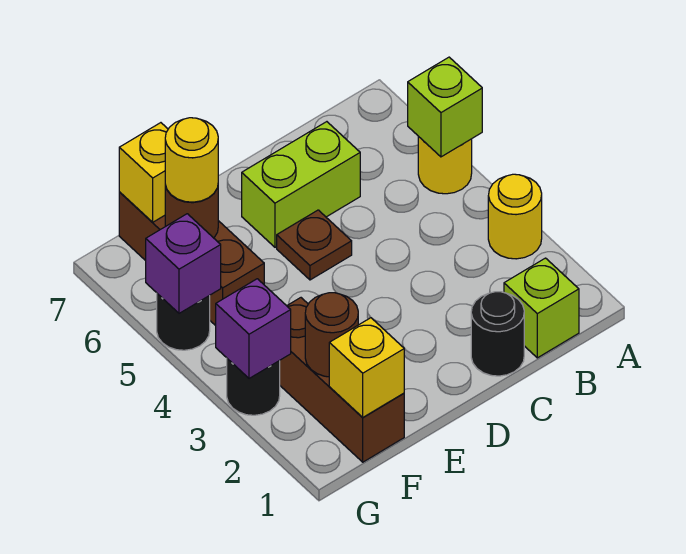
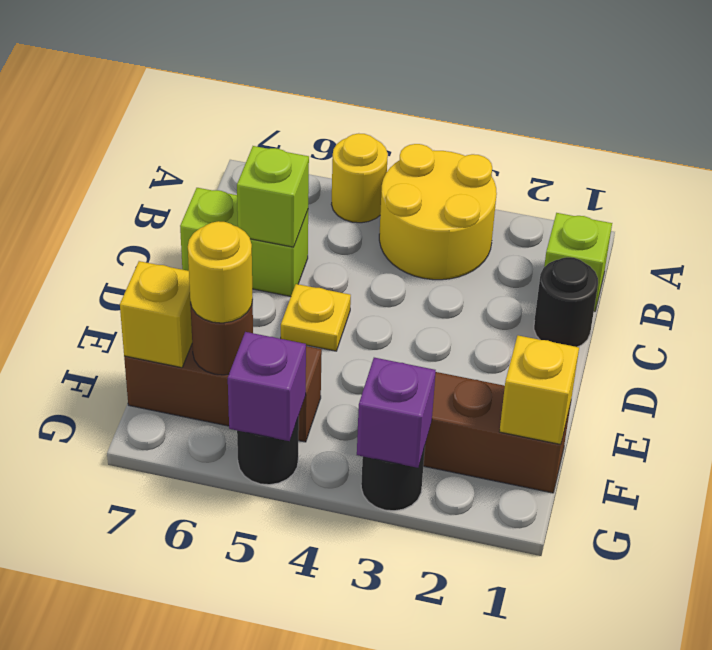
yellow round brick A3 level 1 -> yellow round brick A3:B4 level 1
lime brick A5 level 2 -> lime brick C6 level 2
lime brick C6:D6 level 1 -> lime brick C6:C7 level 1
brown plate D5 level 1 -> yellow plate D5 level 1
brown round brick F2 level 2 -> none

